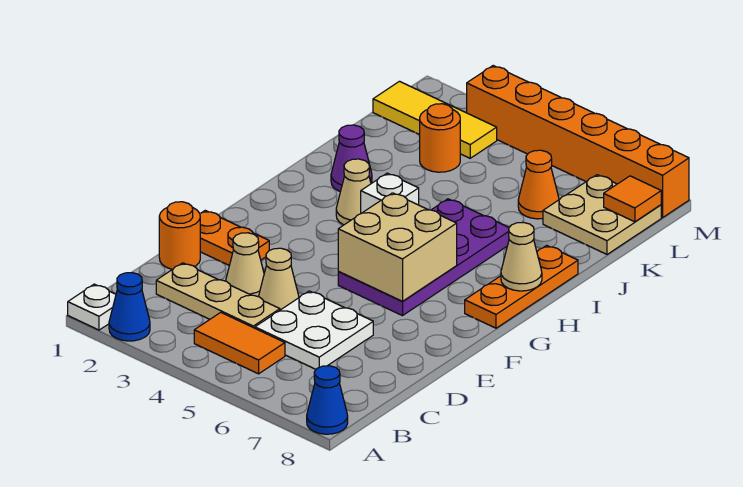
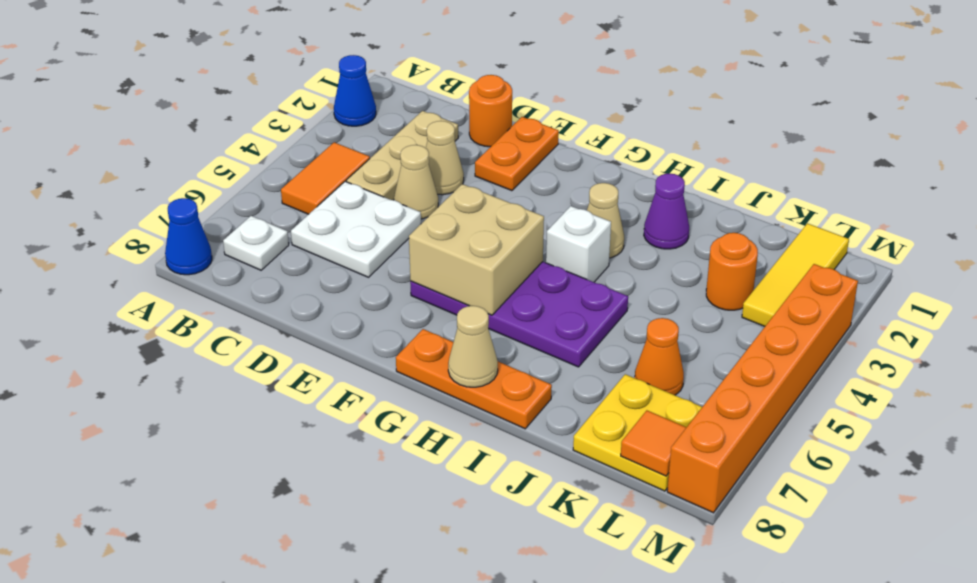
white plate A1 level 1 -> white plate B7 level 1
tan plate K7:L8 level 1 -> yellow plate K7:L8 level 1

